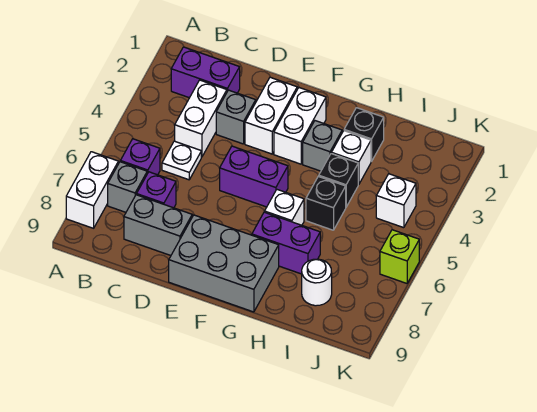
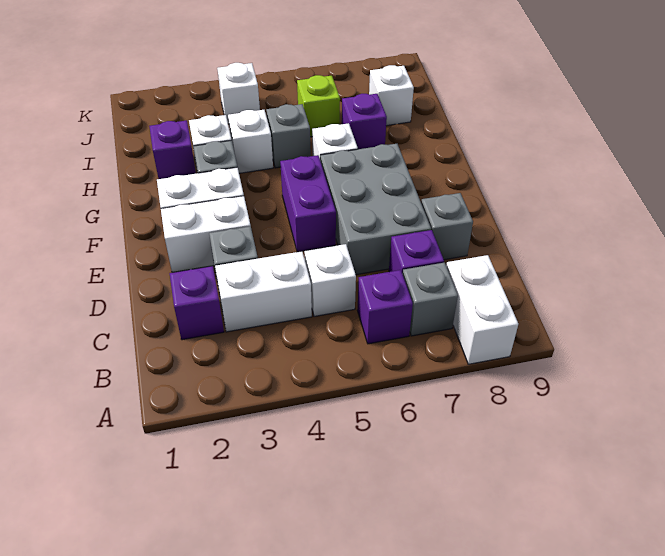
white brick A7:A8 level 1 -> white brick A8:B8 level 1
purple brick B2:C2 level 1 -> purple brick C2 level 1
white plate C5 level 1 -> white brick C5 level 1
grey brick C8:D8 level 1 -> grey brick D8 level 1
grey brick E8:G9 level 1 -> grey brick D6:F7 level 1
purple brick G7:H7 level 1 -> purple brick H7 level 1
black brick H2 level 1 -> purple brick H2 level 1
black brick H4 level 1 -> white brick H4 level 1
black brick H5 level 1 -> grey brick H5 level 1
white round brick I8 level 1 -> white brick I8 level 1
lime brick K6 level 1 -> lime brick I6 level 1

